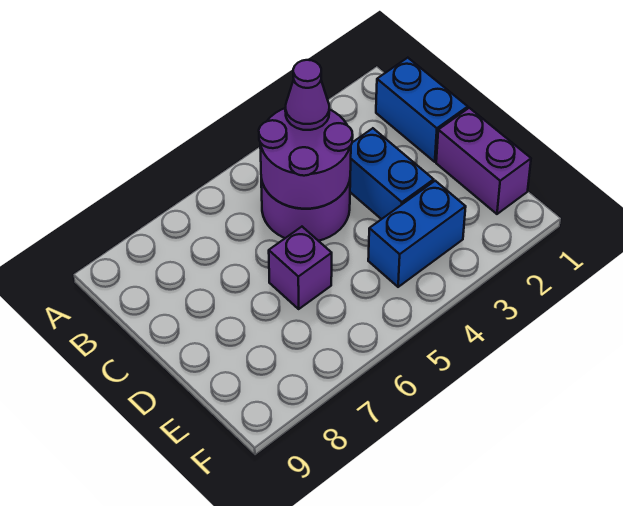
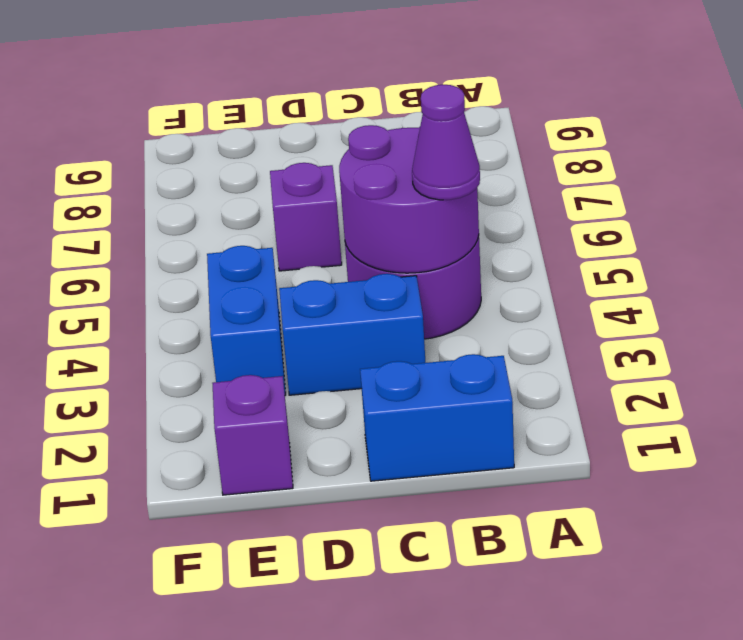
purple brick D1:E1 level 1 -> purple brick E1 level 1

